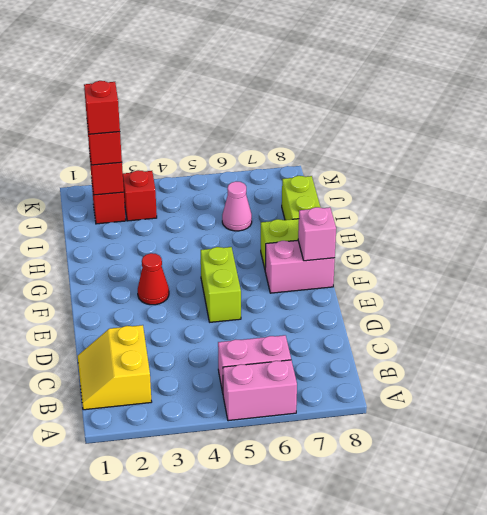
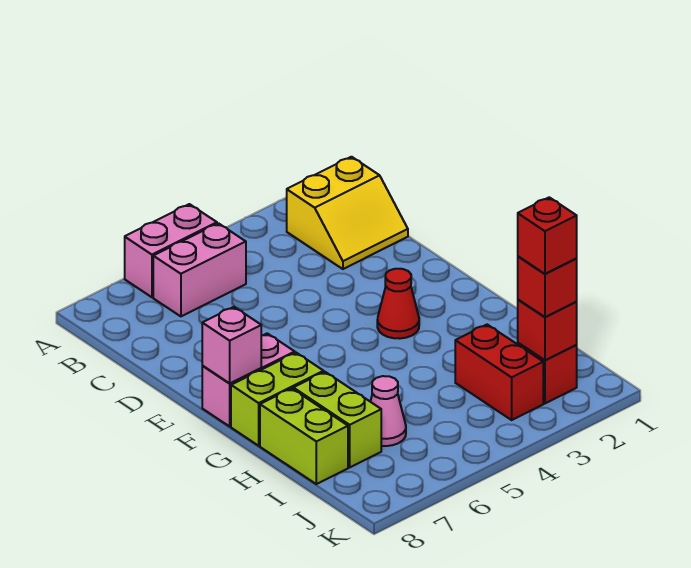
yellow slope B1:C2 level 1 top 2 -> yellow slope B1:C2 level 1 top B
lime brick E5:F5 level 1 -> lime brick H7:I7 level 1
red brick J3 level 1 -> red brick I3:J3 level 1

